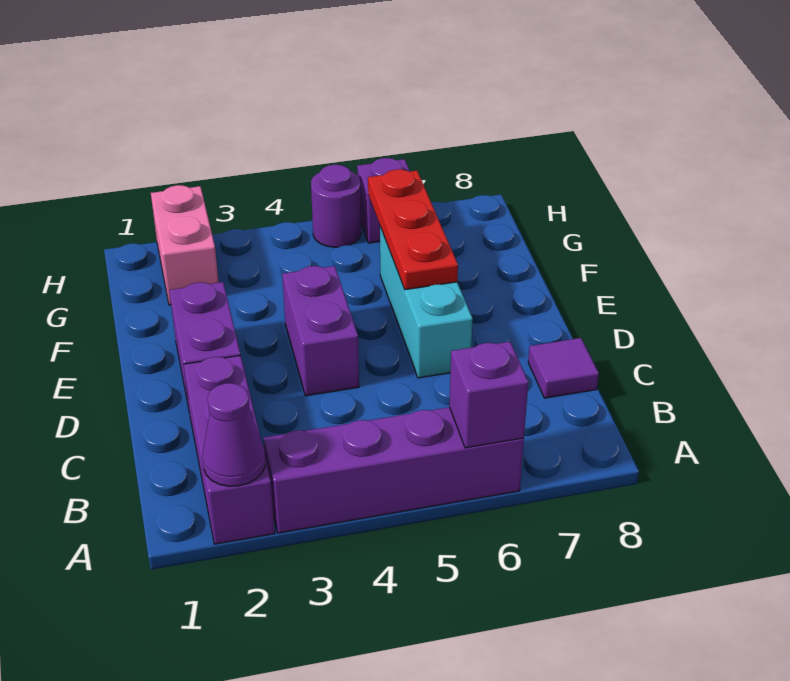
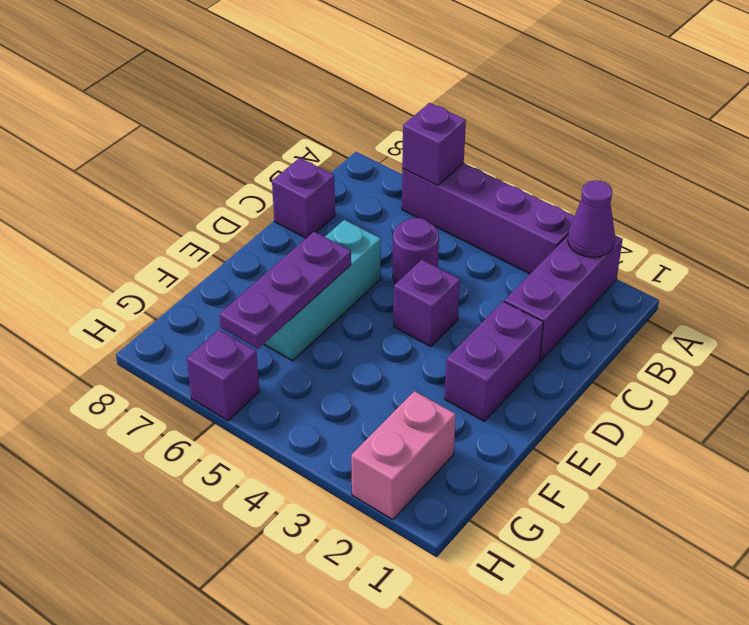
purple tile C8 level 1 -> purple brick C8 level 1
purple brick D4:E4 level 1 -> purple brick D4 level 1
red plate E6:G6 level 2 -> purple plate E6:G6 level 2
purple round brick H5 level 1 -> purple round brick C5 level 1

